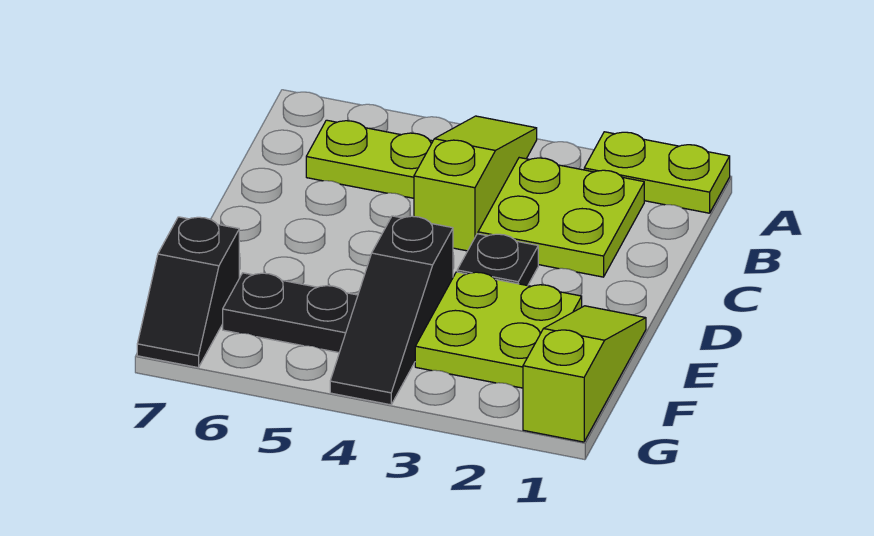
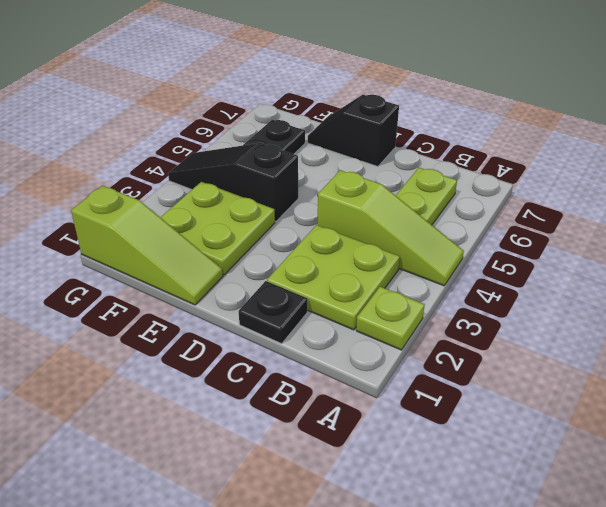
lime plate A1:A2 level 1 -> lime plate A2 level 1
black plate D3 level 1 -> black plate C1 level 1
black slope F7:G7 level 1 top F -> black slope D7:E7 level 1 top D

